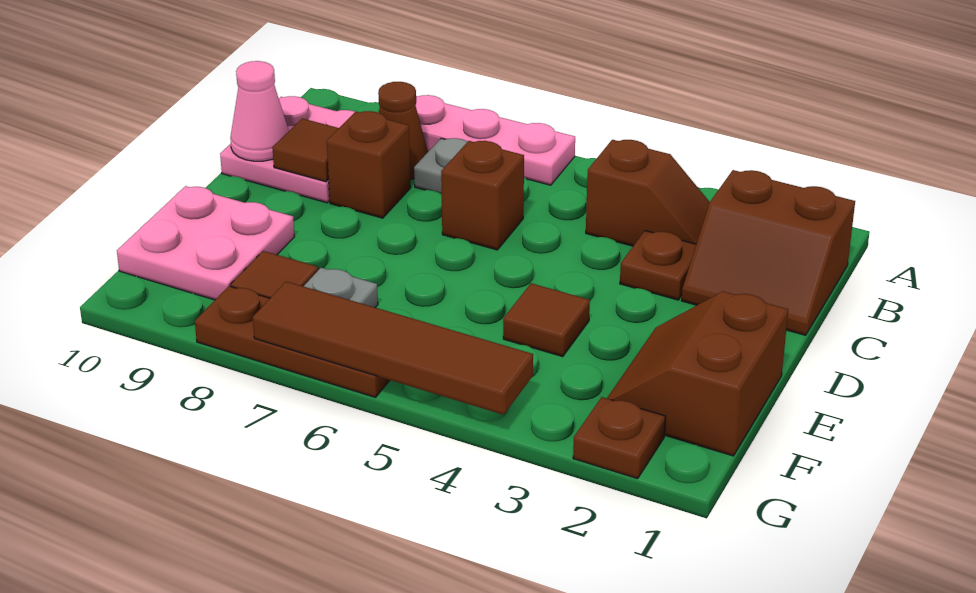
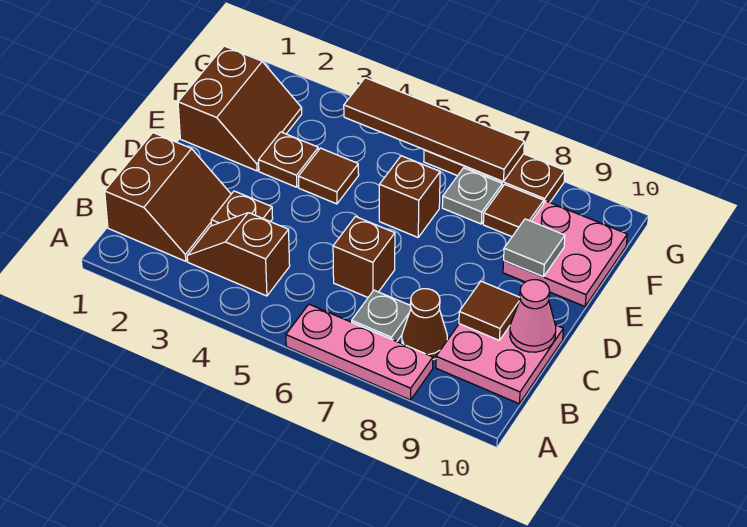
brown slope B1:C2 level 1 top B -> brown slope B1:C2 level 1 top 1
brown brick C8 level 1 -> brown brick E6 level 1
none -> grey tile E9 level 2
brown plate G2 level 1 -> brown plate E3 level 1

